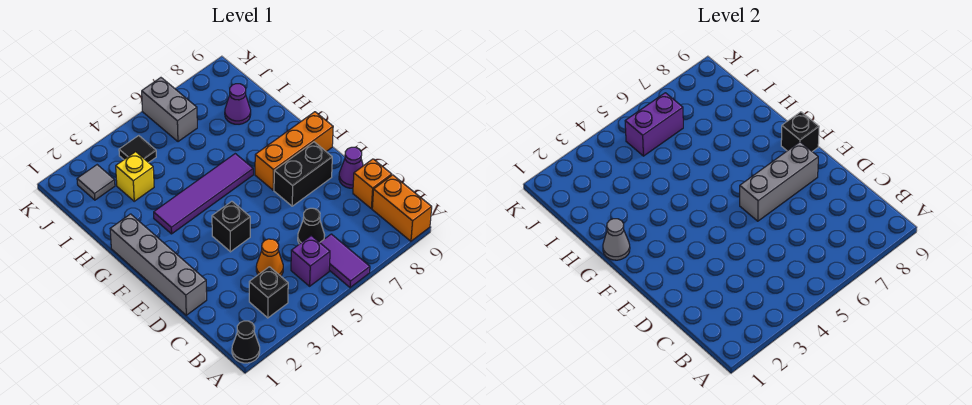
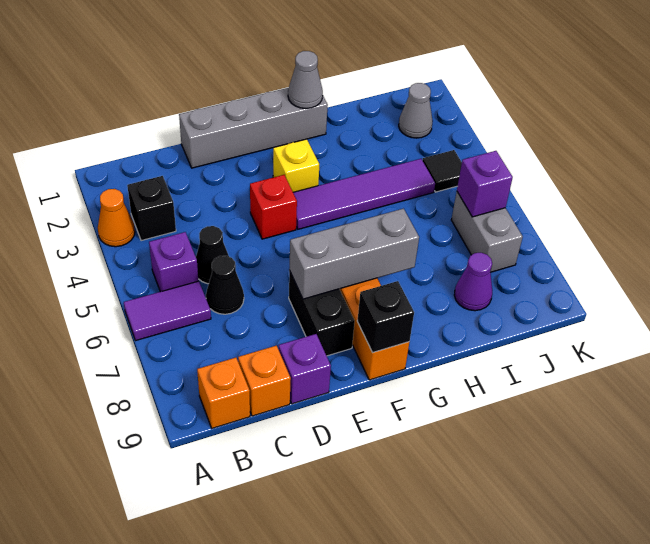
black cone A1 level 1 -> black cone C5 level 1
orange brick A9:B9 level 1 -> orange brick B9 level 1
orange cone C4 level 1 -> orange cone A3 level 1
purple cone D9 level 1 -> purple brick D9 level 1
black brick E4 level 1 -> red brick E4 level 1
grey brick E6:E8 level 2 -> grey brick E7:G7 level 2
purple tile G3:G6 level 1 -> purple tile F4:I4 level 1
yellow brick I3 level 1 -> yellow brick F3 level 1
grey tile J2 level 1 -> grey cone J2 level 1
purple brick J5:J6 level 2 -> purple brick J6 level 2
grey brick J6:K6 level 1 -> grey brick J6:J7 level 1

